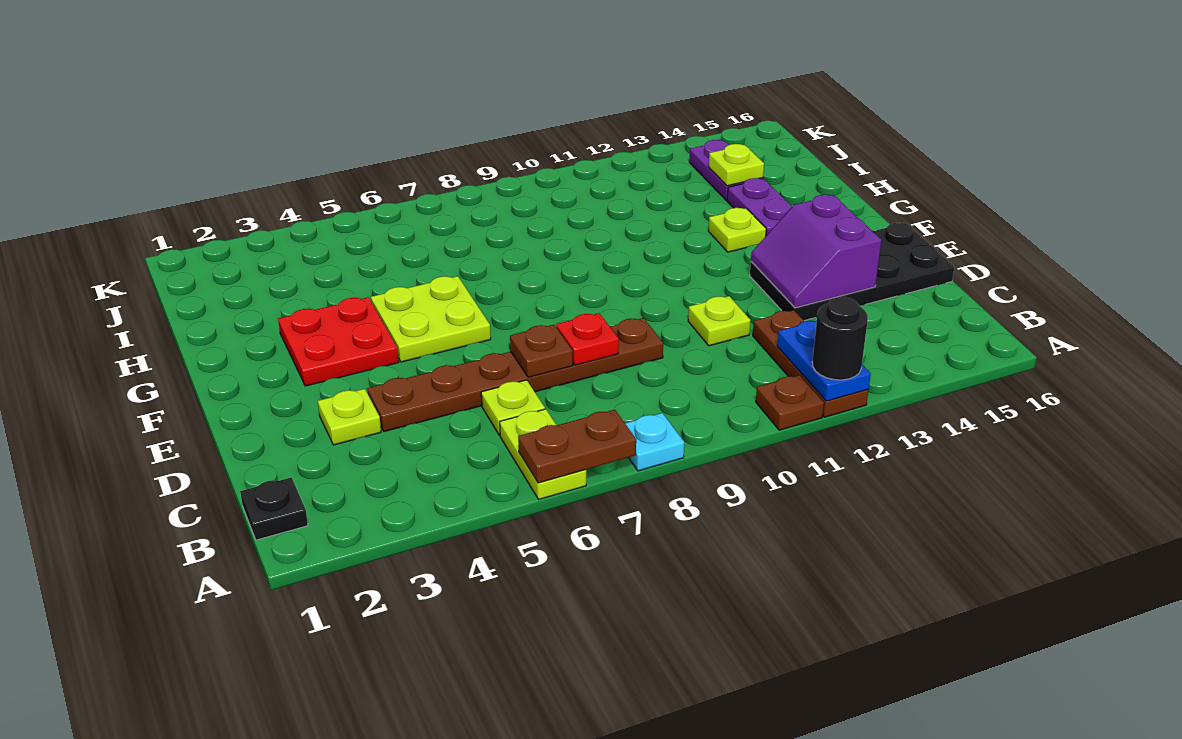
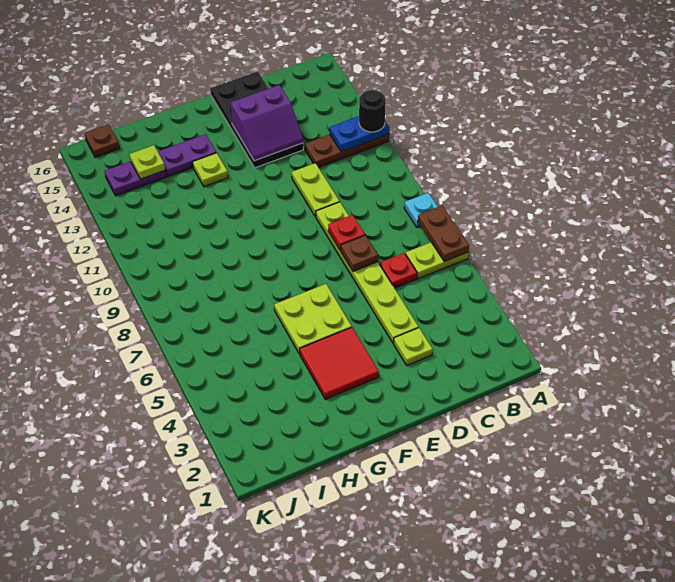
brown plate A11 level 1 -> brown plate J16 level 1
black plate B1 level 1 -> none
lime plate C6 level 1 -> red plate C6 level 1
brown plate D4:D9 level 1 -> lime plate D4:D9 level 1
lime plate D11 level 1 -> lime plate D10:D11 level 1
red plate F3:G4 level 1 -> red tile F3:G4 level 1

